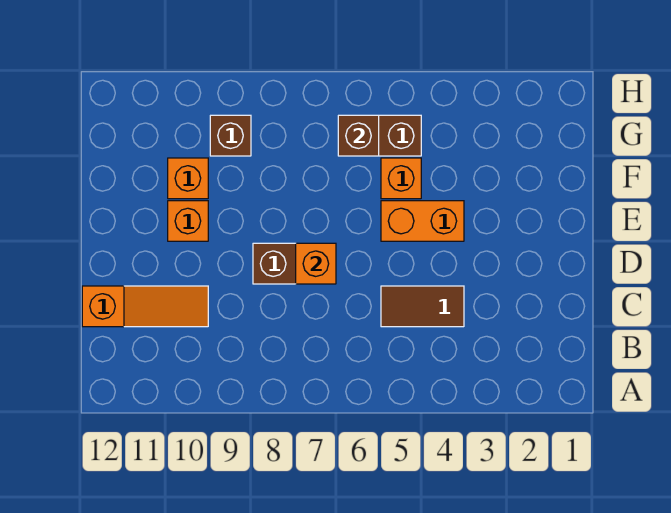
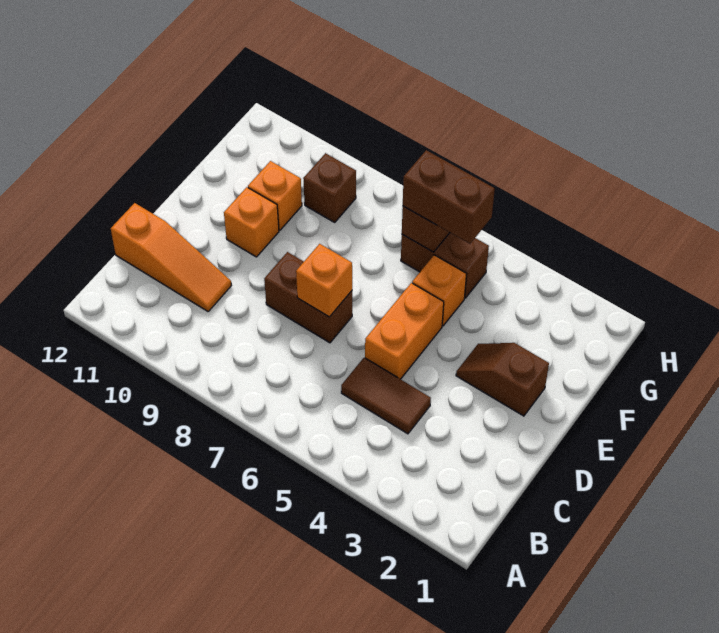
none -> brown slope E2:E3 level 1 top 2
orange brick E4:E5 level 1 -> orange brick D5:E5 level 1
none -> brown brick G5:G6 level 3

